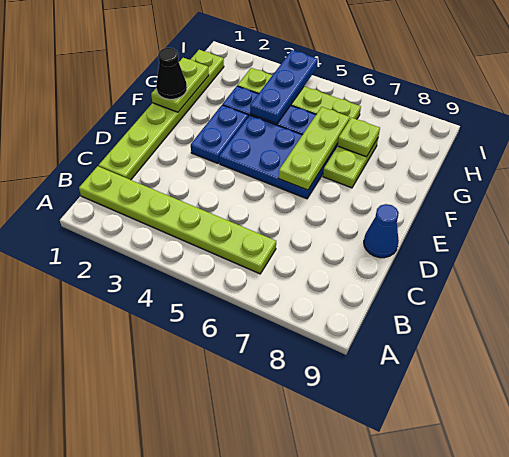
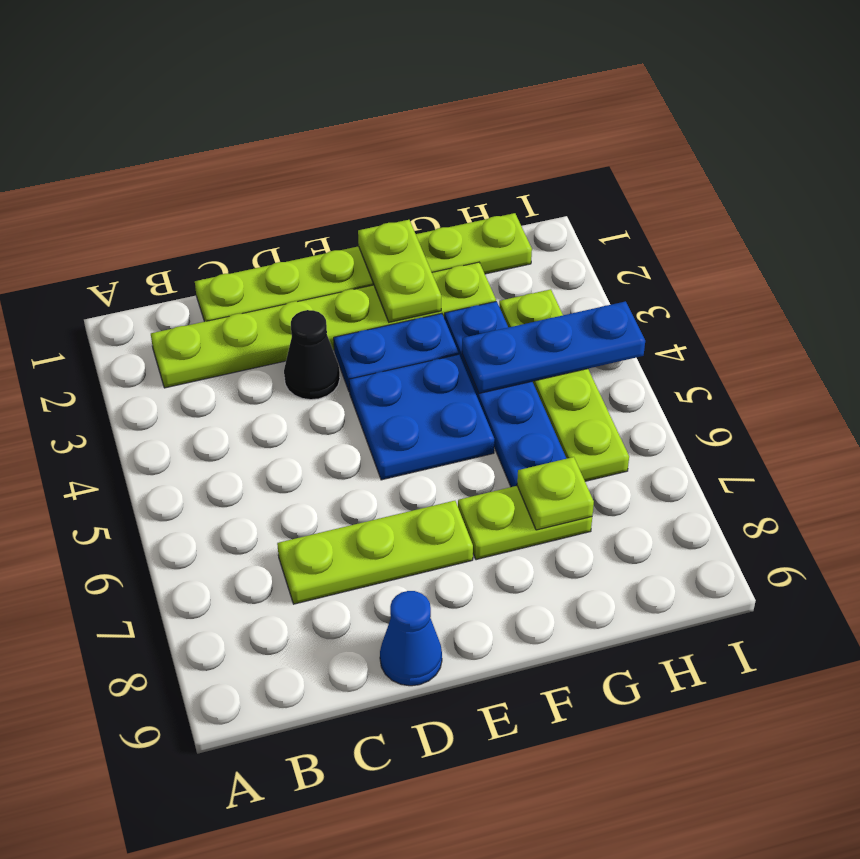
lime plate B1:B6 level 1 -> lime plate B2:G2 level 1
blue plate E4:F6 level 1 -> blue plate E4:F5 level 1
lime plate E6:G6 level 2 -> lime plate C7:E7 level 1
lime plate F1:G1 level 2 -> lime plate F1:F2 level 2
black cone F1 level 3 -> black cone D3 level 1

